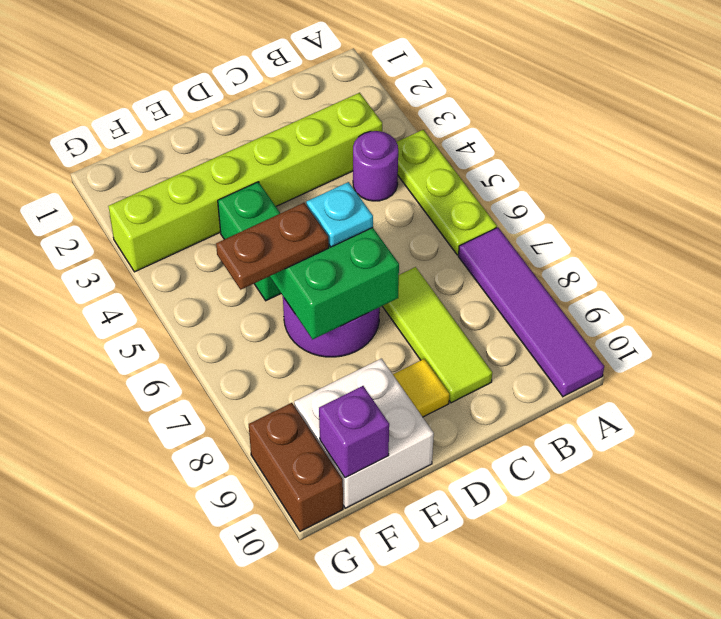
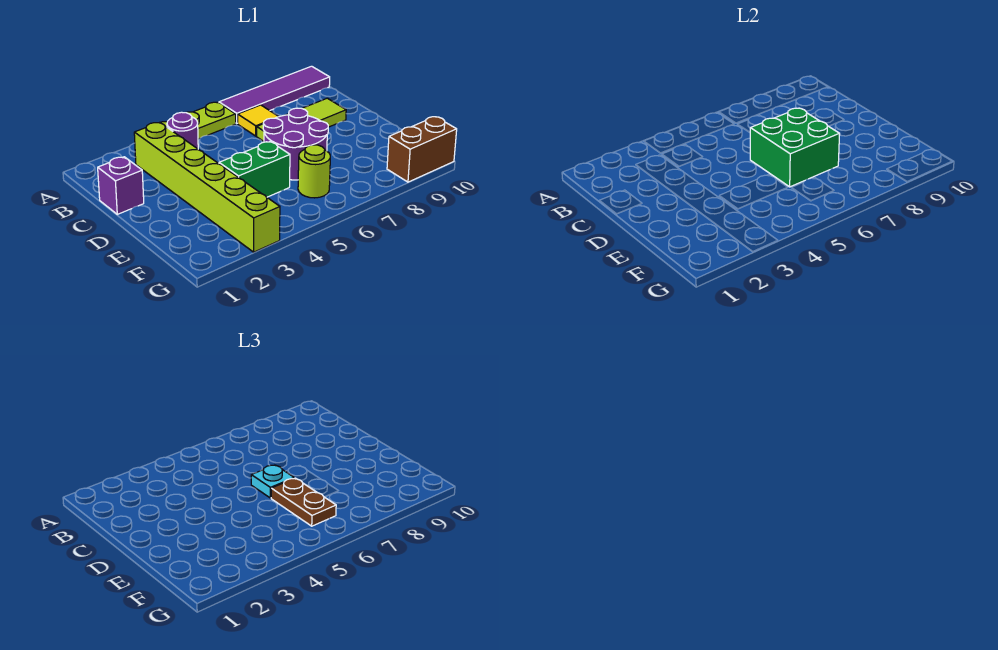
yellow tile D9 level 1 -> yellow tile B7 level 1
white brick E9:F10 level 1 -> none
none -> lime round brick F6 level 1
purple brick F10 level 2 -> purple brick C1 level 1

